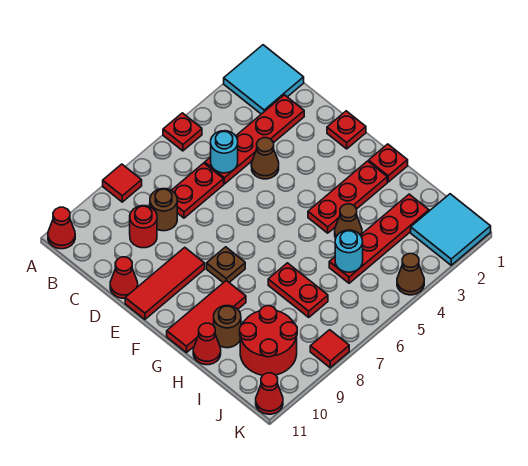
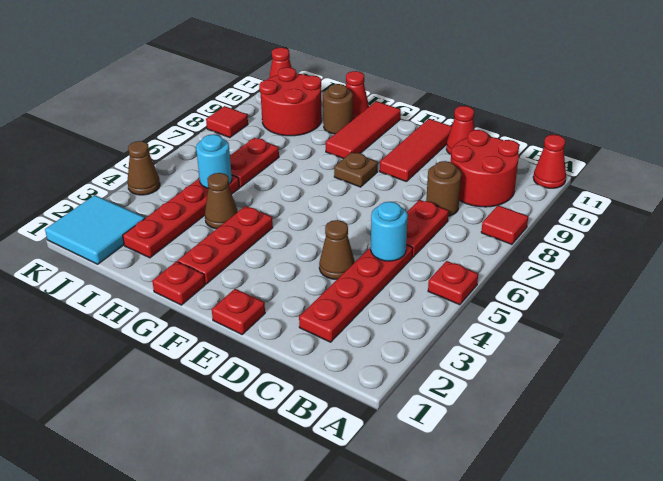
cyan tile A1:B2 level 1 -> none
red round brick C9 level 1 -> red round brick B9:C10 level 1
red plate H7:I7 level 1 -> red plate I6:I7 level 1

